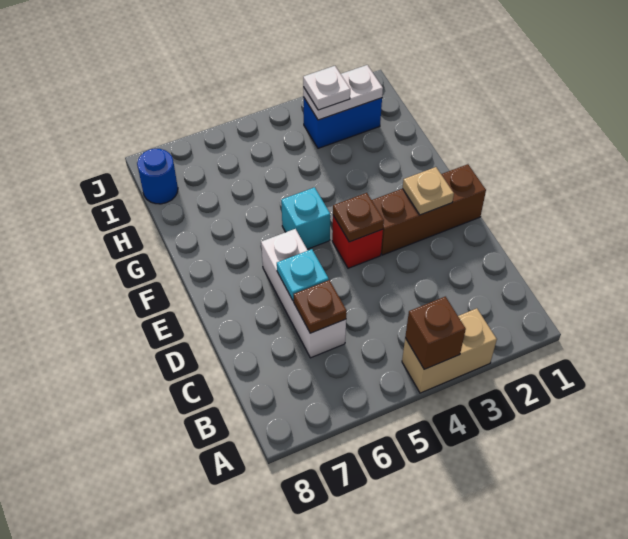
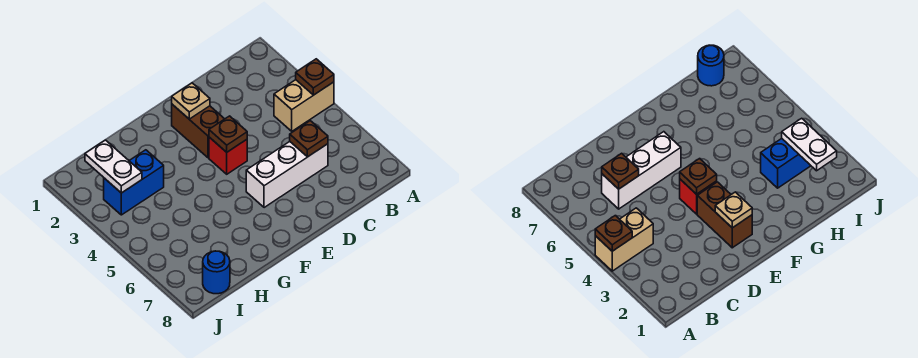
tan brick A3:A4 level 1 -> tan brick A4:B4 level 1
brown brick A4 level 2 -> brown plate A4 level 2
cyan plate D6 level 2 -> none
brown brick E1:E3 level 1 -> brown brick E2:E3 level 1
cyan brick F5 level 1 -> none
blue brick I2:I3 level 1 -> blue brick H3:I3 level 1
white plate I3 level 3 -> none

